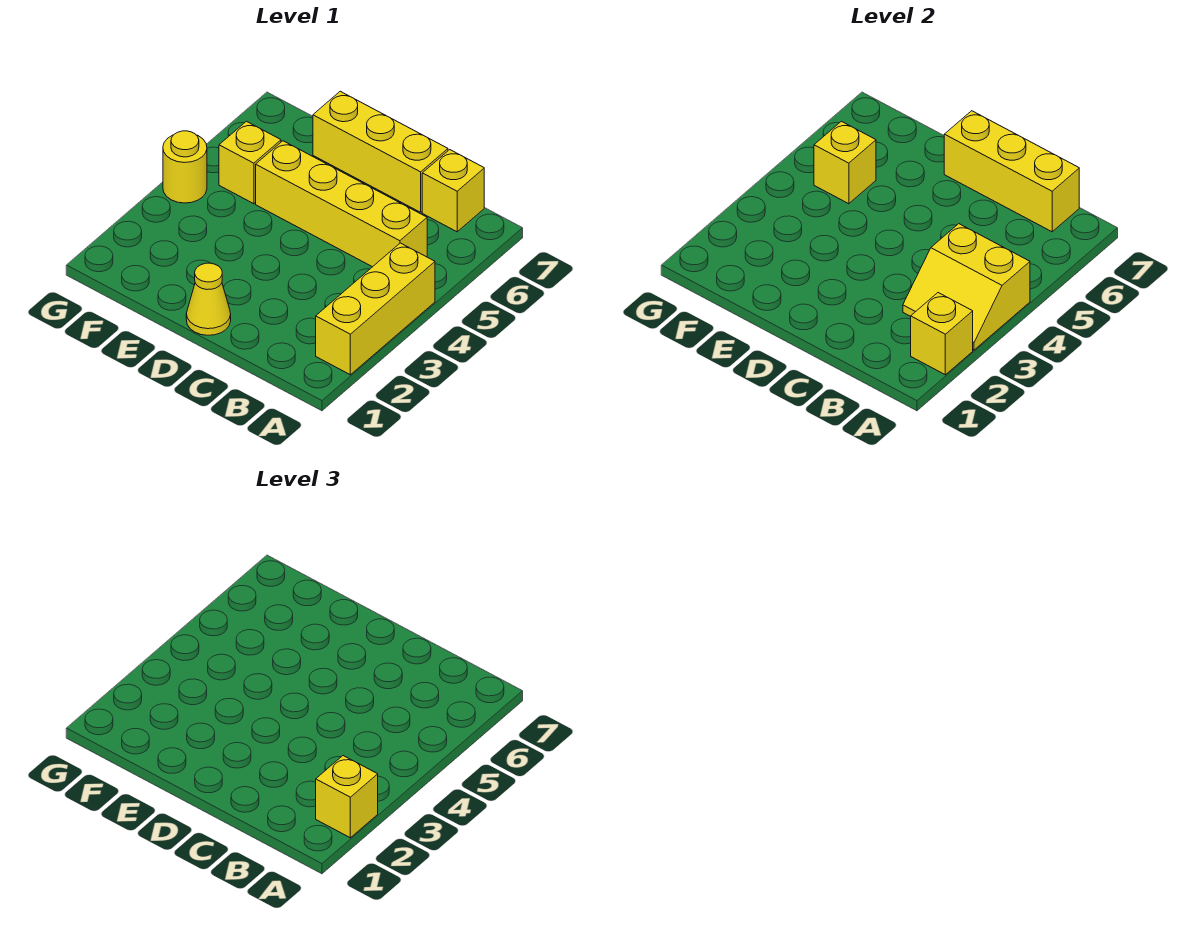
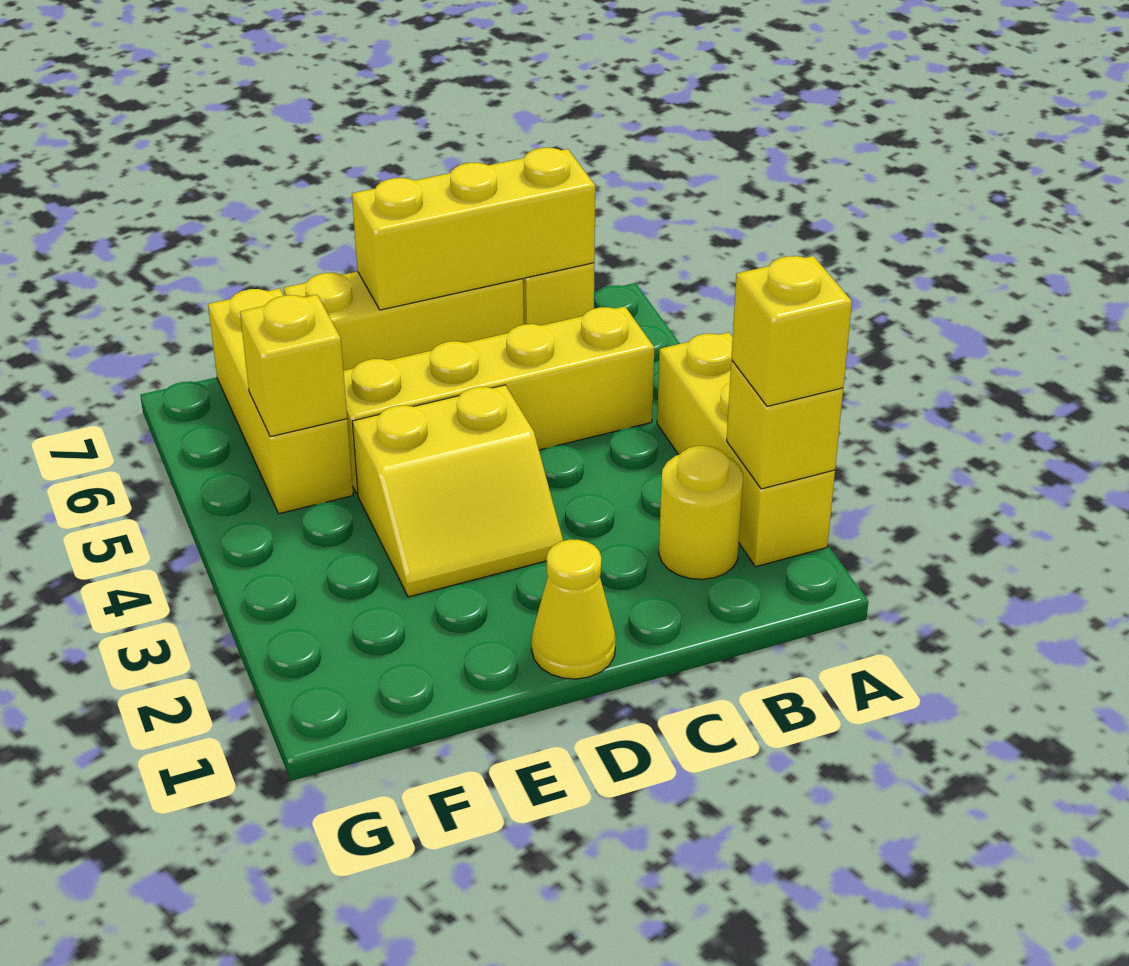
yellow slope A3:B4 level 2 top 4 -> yellow slope D3:E4 level 1 top 4
yellow brick F5 level 1 -> yellow brick F5:F7 level 1
yellow round brick G4 level 1 -> yellow round brick B2 level 1

